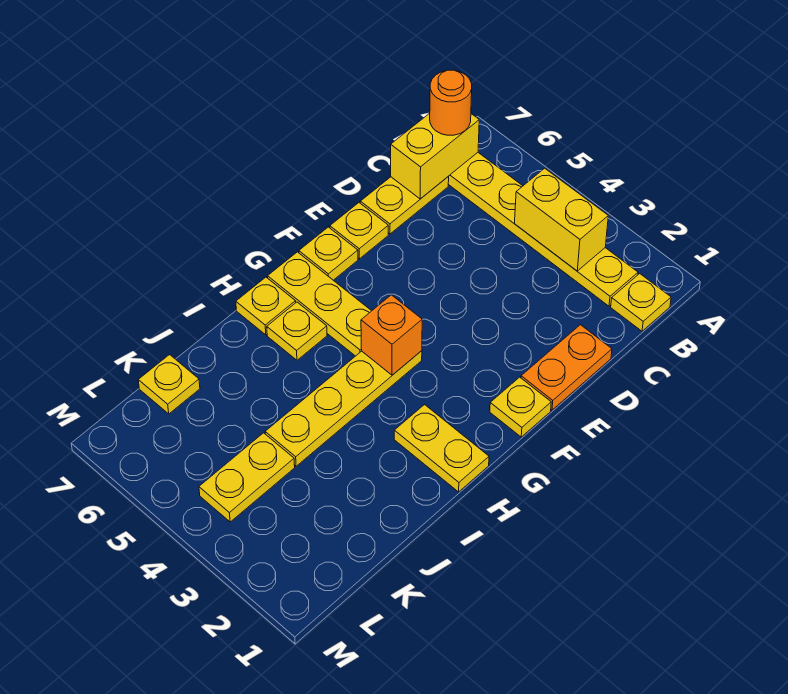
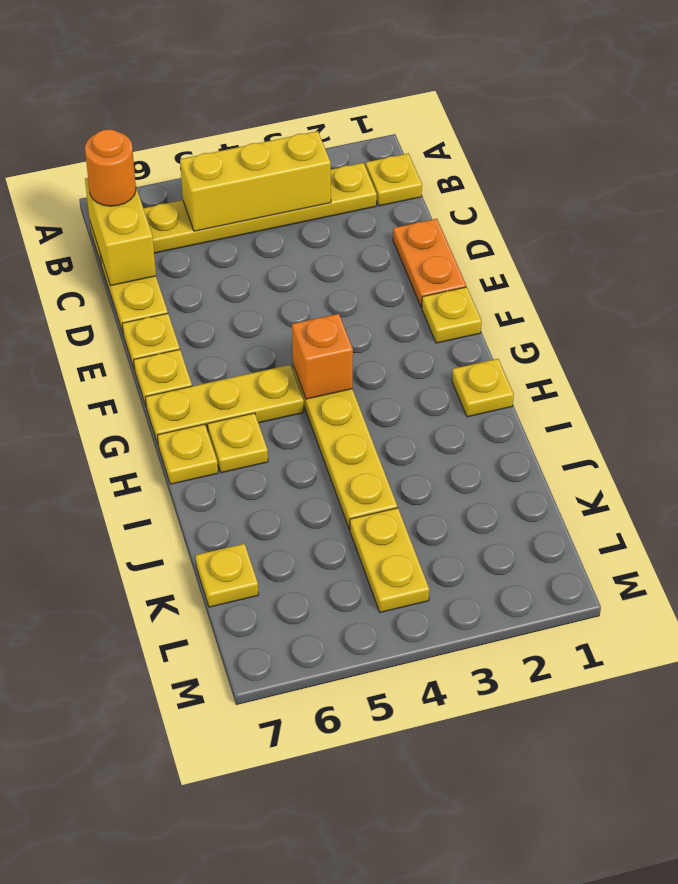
yellow brick B3:B4 level 2 -> yellow brick B3:B5 level 2
yellow plate H1:H2 level 1 -> yellow plate H1 level 1

